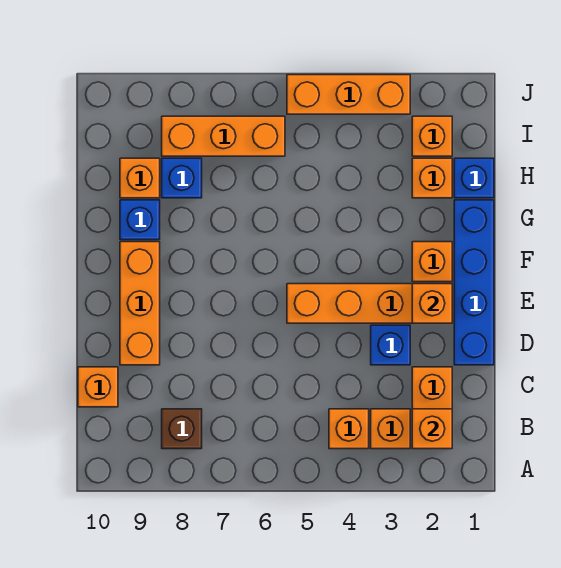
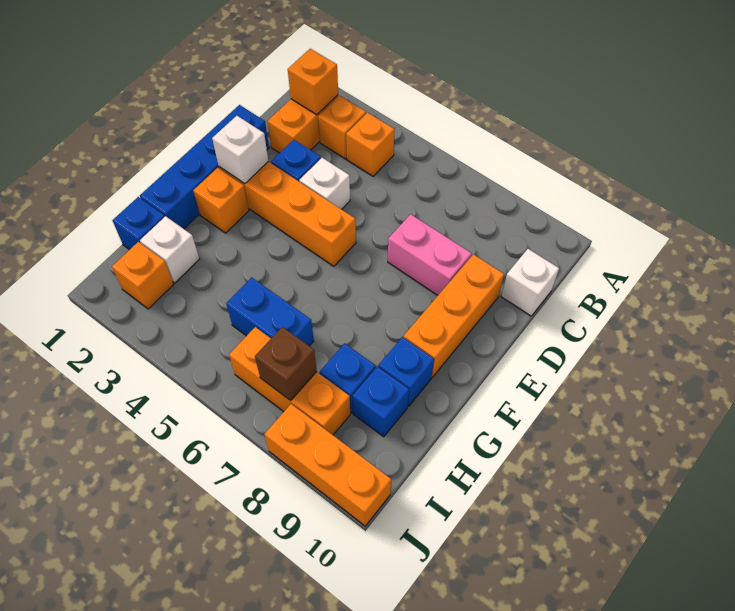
brown brick B8 level 1 -> brown brick I7 level 2
orange brick C10 level 1 -> white brick C10 level 1
none -> white brick D4 level 1
none -> pink brick D7:D8 level 1
orange brick E2 level 2 -> white brick E2 level 2
orange brick H2 level 1 -> white brick H2 level 1
none -> blue brick H5:H6 level 1
orange brick H9 level 1 -> blue brick H9 level 1
orange brick J3:J5 level 1 -> orange brick J8:J10 level 1

